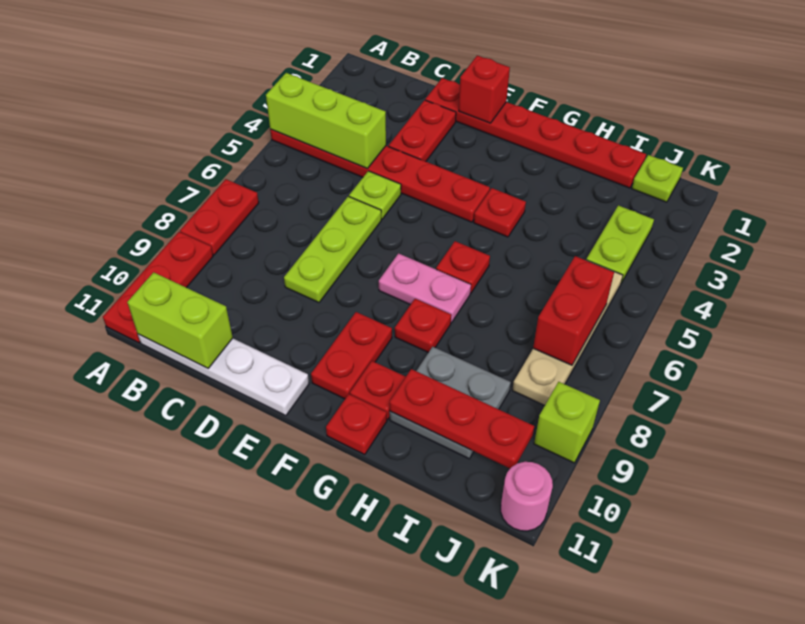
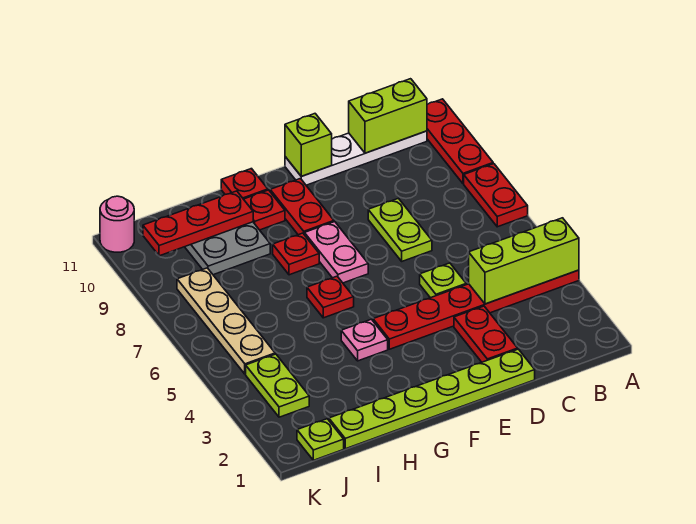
red plate D1:I1 level 1 -> lime plate D1:I1 level 1
lime plate D6:D8 level 1 -> lime plate D7:D8 level 1
red brick E1 level 2 -> none
pink plate F7:G7 level 1 -> pink plate F7:F8 level 1
red plate G4 level 1 -> pink plate G4 level 1
red brick J6:J7 level 2 -> none
lime brick K9 level 1 -> lime brick E11 level 2

